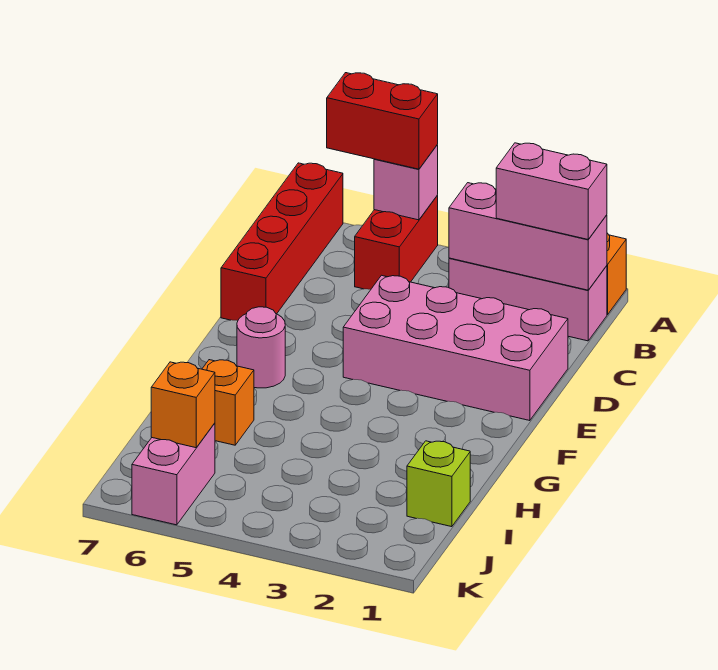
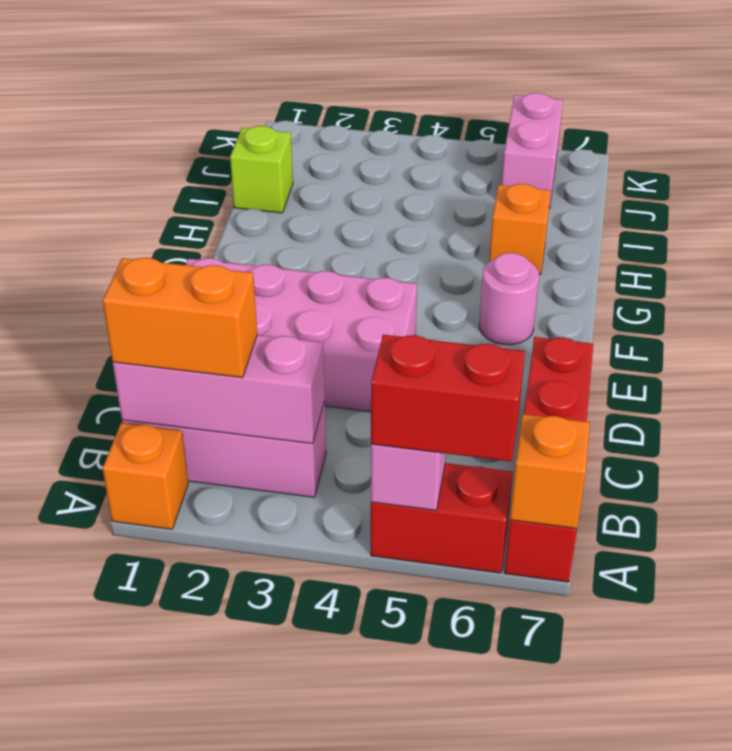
red brick A5:B5 level 1 -> red brick A5:A6 level 1
pink brick B1:B2 level 3 -> orange brick B1:B2 level 3
orange brick J6 level 2 -> orange brick A7 level 2

